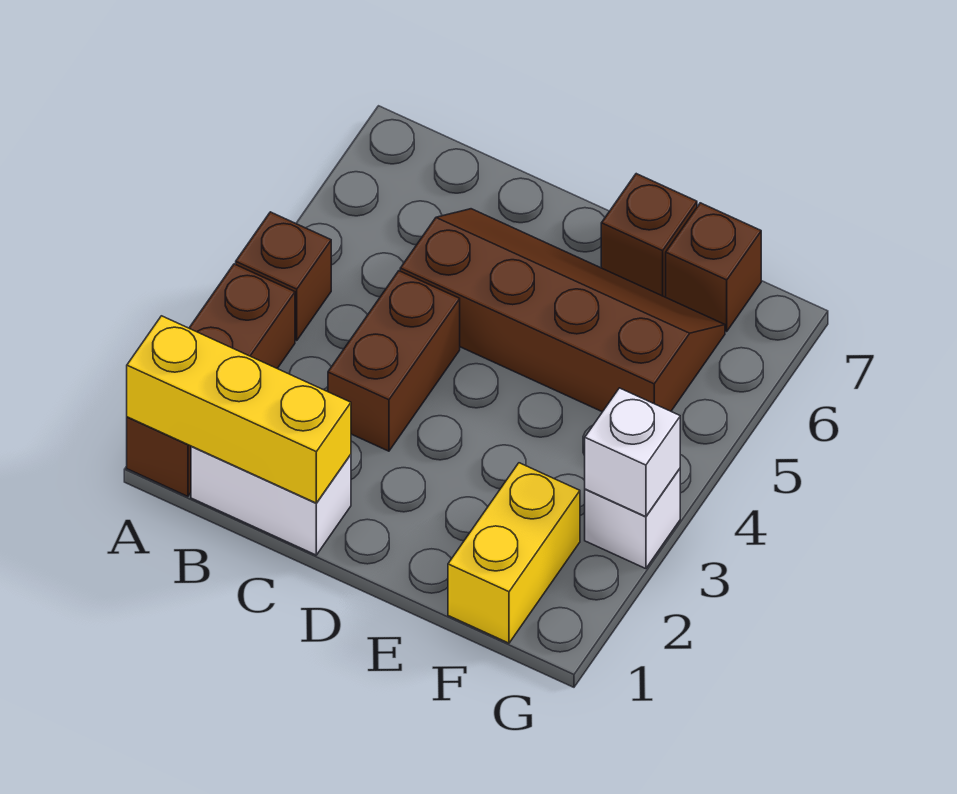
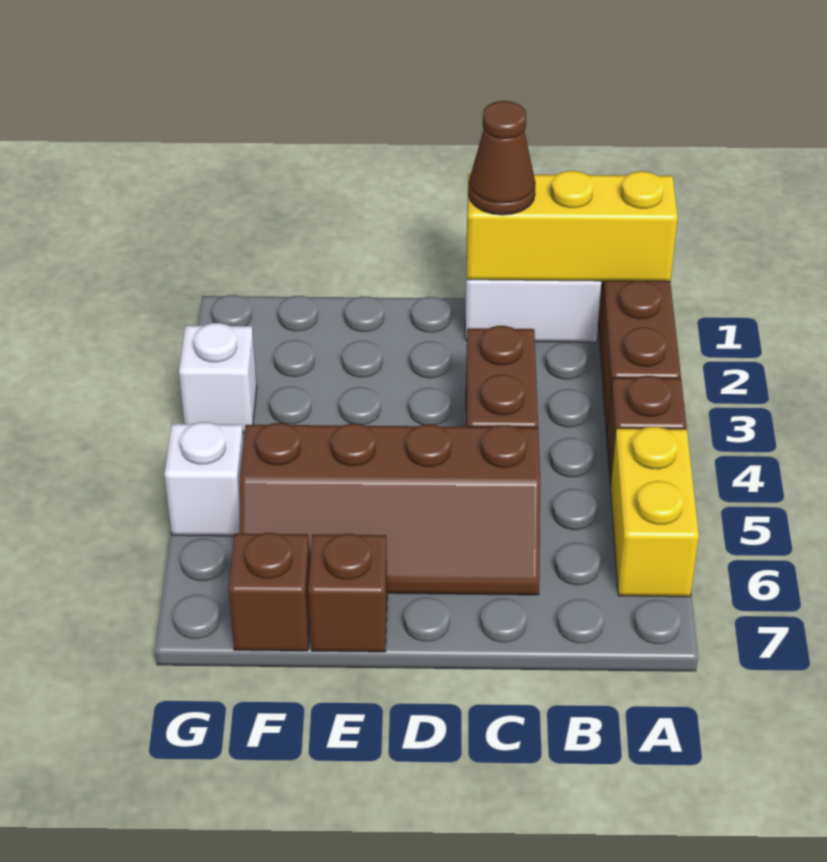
none -> brown cone C1 level 3
yellow brick F1:F2 level 1 -> yellow brick A5:A6 level 1
white brick G3 level 2 -> white brick G5 level 1

